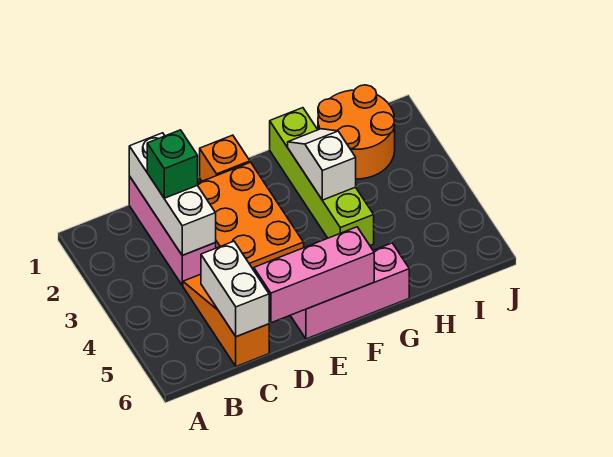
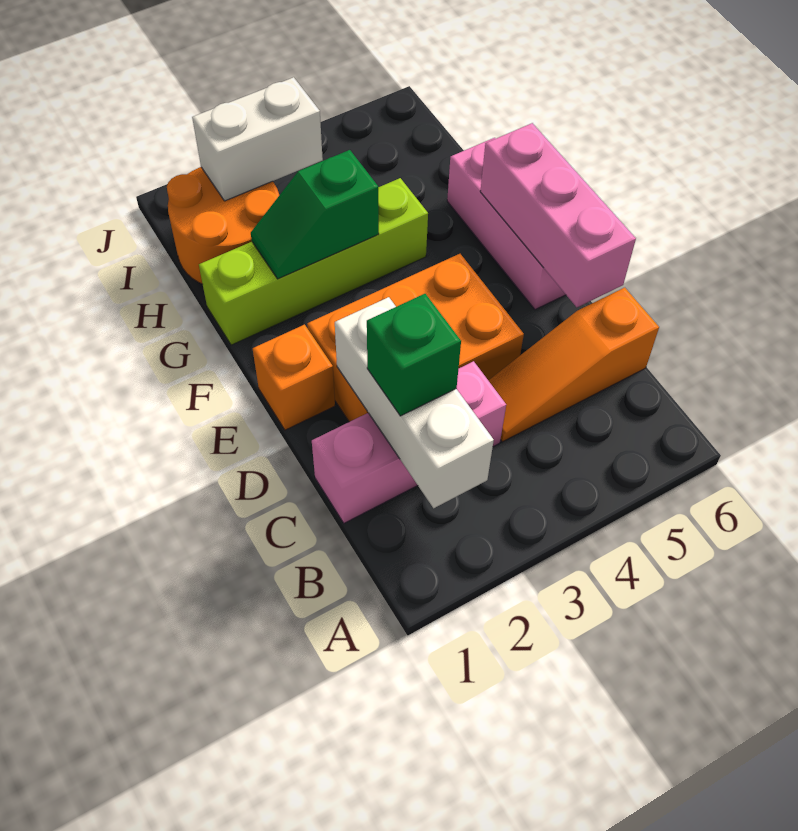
white brick C1:C3 level 2 -> white brick B2:D2 level 2
white brick C5:C6 level 2 -> white brick I2:I3 level 2
white slope G2:G3 level 2 top 3 -> green slope G2:G3 level 2 top 3

